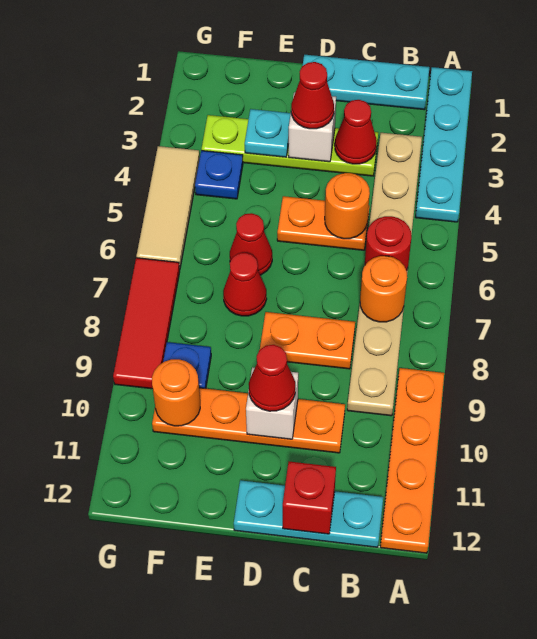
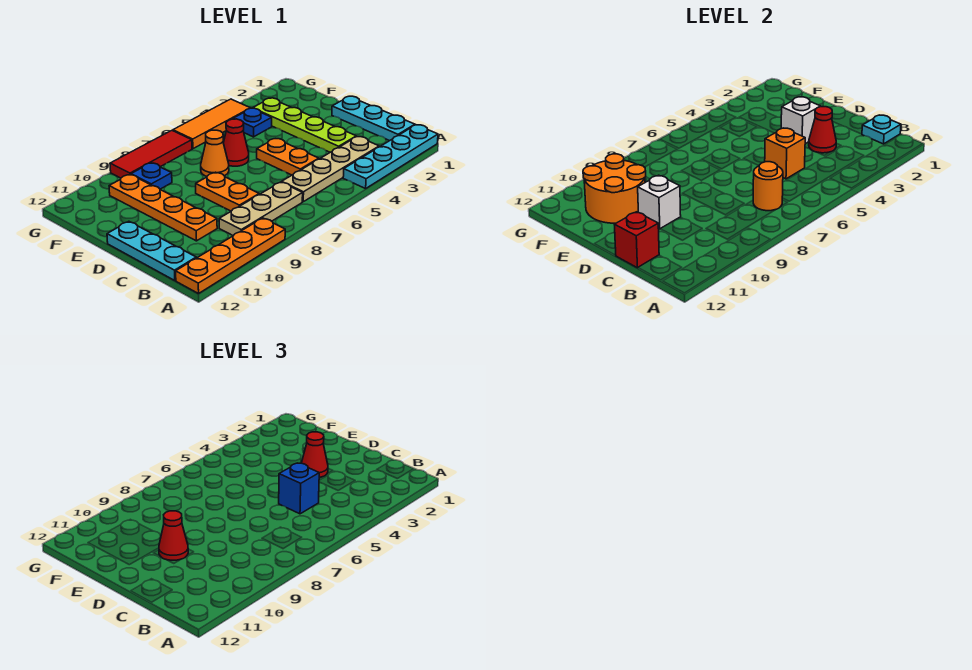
red round brick B6 level 2 -> none
orange round brick C5 level 2 -> orange brick C5 level 2
none -> blue brick C5 level 3
cyan plate E3 level 2 -> cyan plate B1 level 2
red cone E7 level 1 -> orange cone E7 level 1
orange round brick F10 level 2 -> orange round brick E10:F11 level 2
tan tile G4:G6 level 1 -> orange tile G4:G6 level 1

